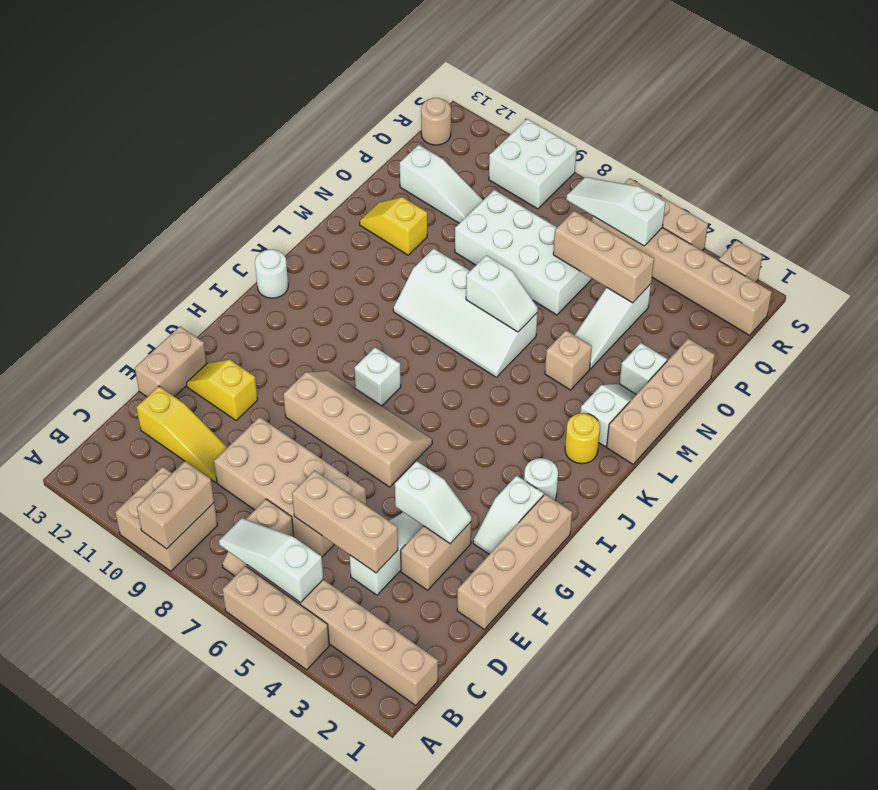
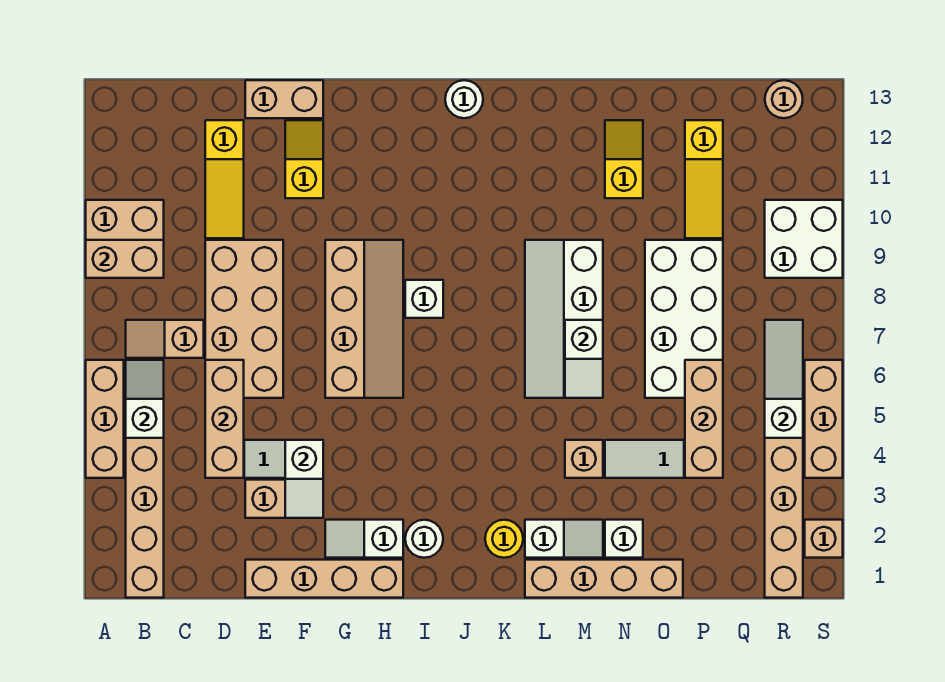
white slope B5:B7 level 2 top 5 -> white slope B5:B6 level 2 top 5
white slope P10:P12 level 1 top 12 -> yellow slope P10:P12 level 1 top 12

